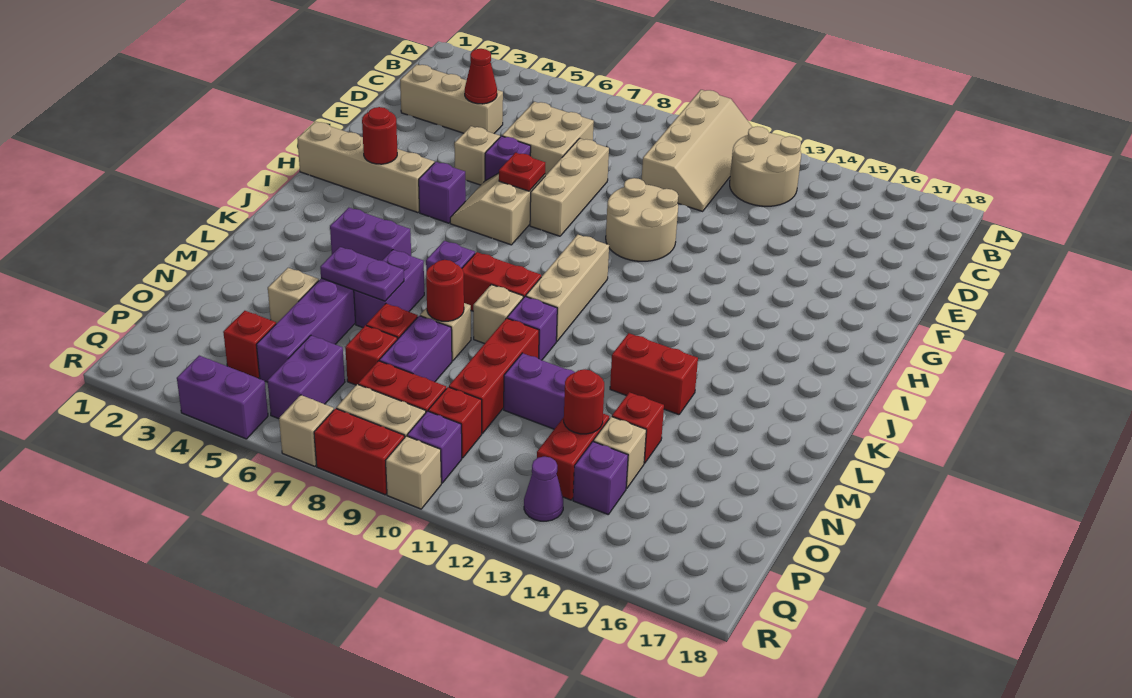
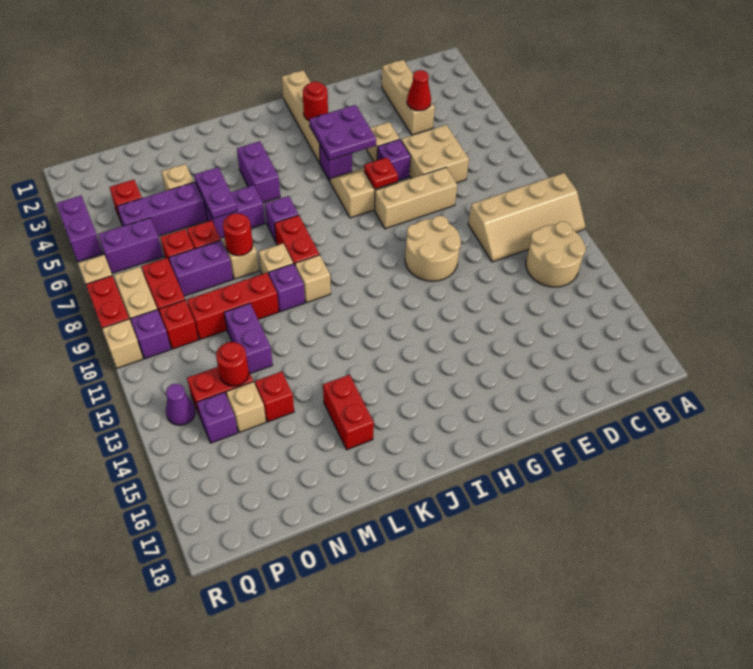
none -> purple plate G4:H5 level 2
tan brick I10:K10 level 1 -> tan brick K10 level 1
red brick L13:L14 level 1 -> red brick L15:L16 level 1

